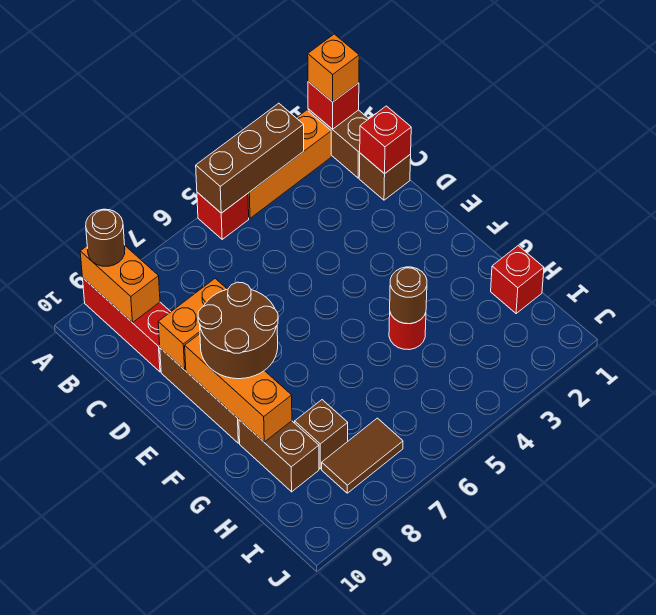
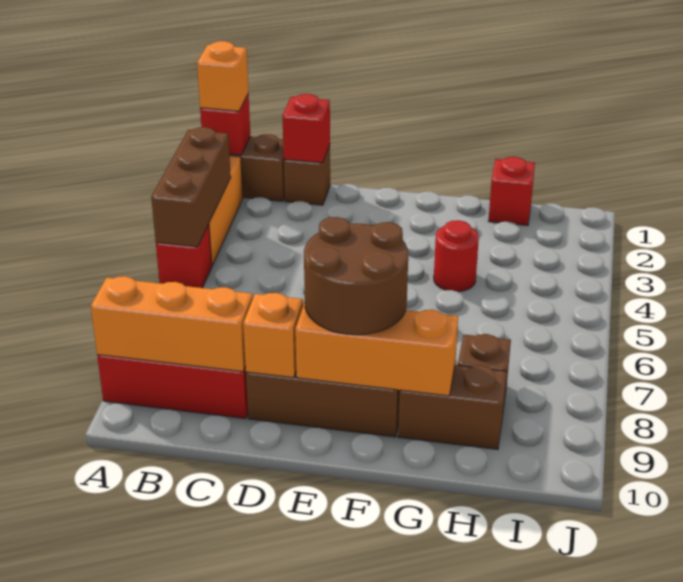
orange brick A9:B9 level 2 -> orange brick A9:C9 level 2
brown round brick A9 level 3 -> none
orange brick D8:D9 level 2 -> orange brick D9 level 2
brown round brick G4 level 2 -> none
brown tile I7:I8 level 1 -> none

